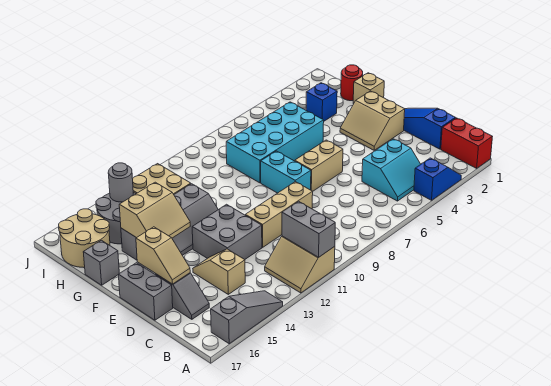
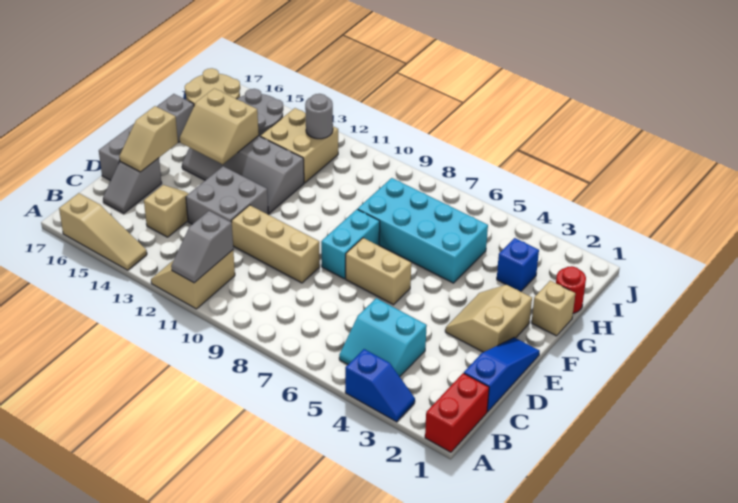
grey brick A11:B11 level 2 -> grey slope A11:B11 level 2 top B
grey slope A14:A16 level 1 top 16 -> tan slope A14:A16 level 1 top 16
grey round brick I14 level 2 -> grey round brick I12 level 2

